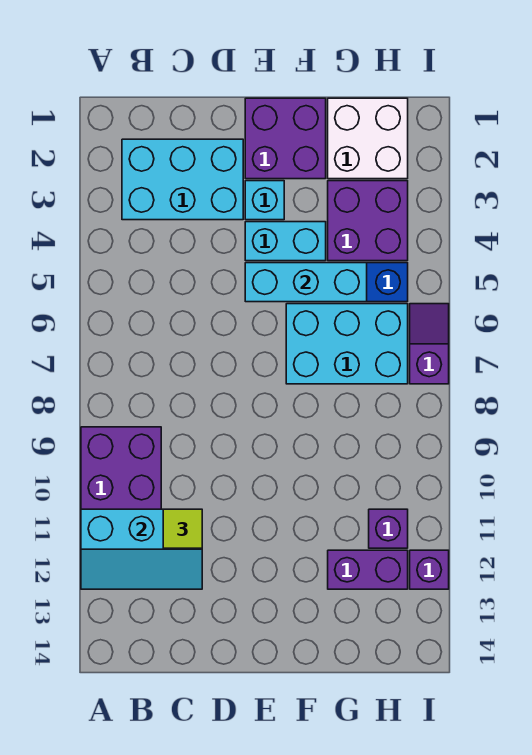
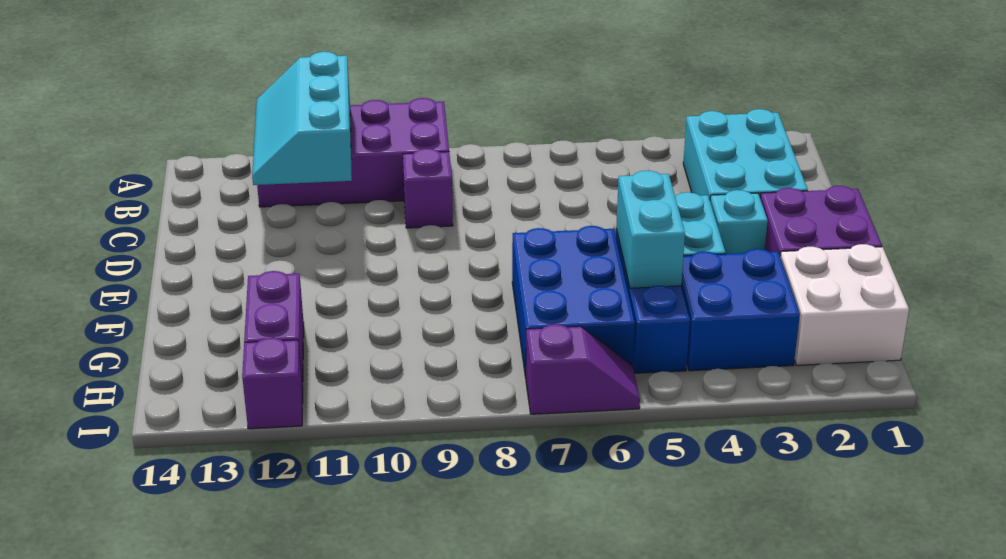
lime tile C11 level 3 -> none
cyan brick E5:G5 level 2 -> cyan brick F5:G5 level 2
cyan brick F6:H7 level 1 -> blue brick F6:H7 level 1
purple brick G3:H4 level 1 -> blue brick G3:H4 level 1
purple brick H11 level 1 -> purple brick C9 level 1

